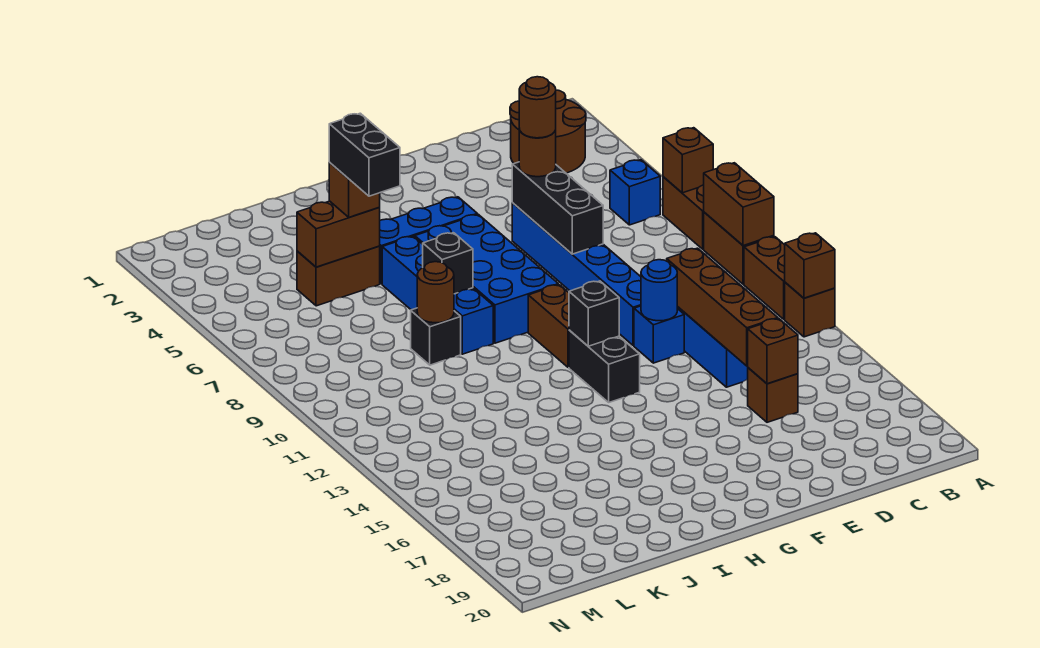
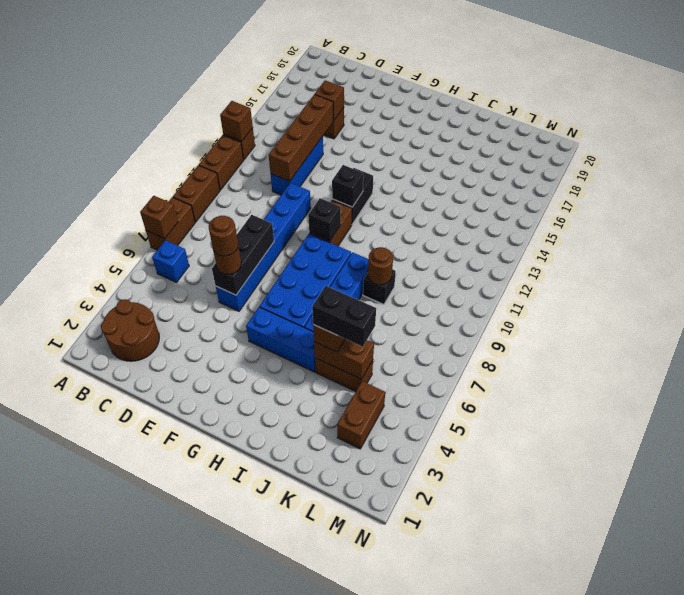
brown brick A9:A10 level 2 -> brown brick L3:L4 level 1
blue brick E12 level 1 -> none
blue round brick E12 level 2 -> none
black brick I8 level 2 -> black brick G10 level 2
black brick J5:J6 level 4 -> black brick J5:K5 level 4

